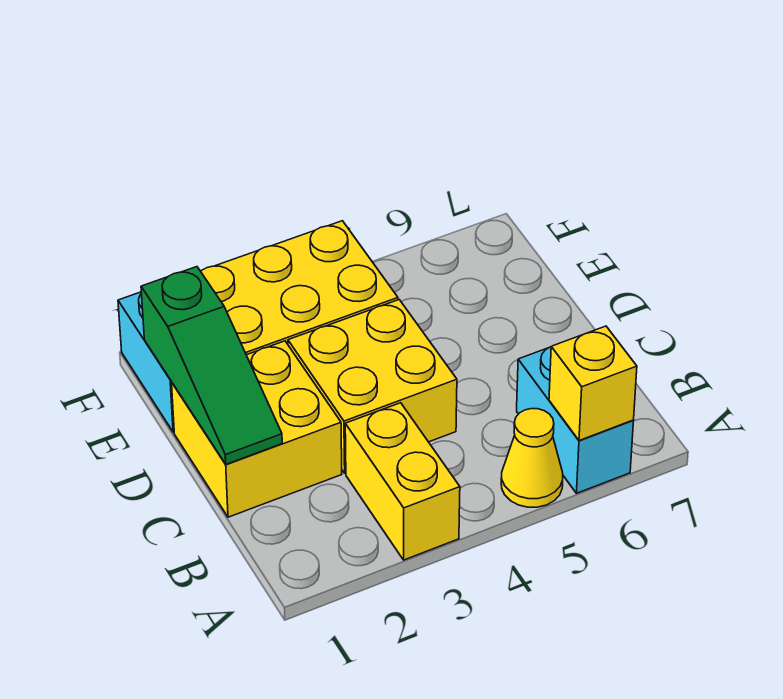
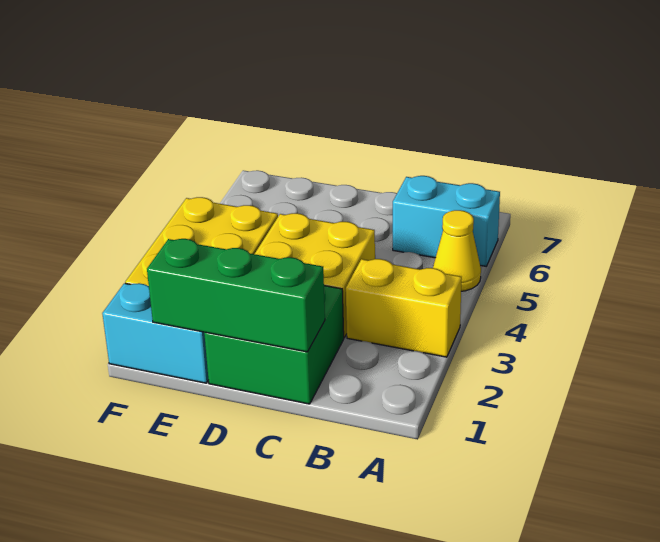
yellow brick A6 level 2 -> none
yellow brick C1:D2 level 1 -> green brick C1:D2 level 1
green slope C1:E1 level 2 top E -> green brick C1:E1 level 2

